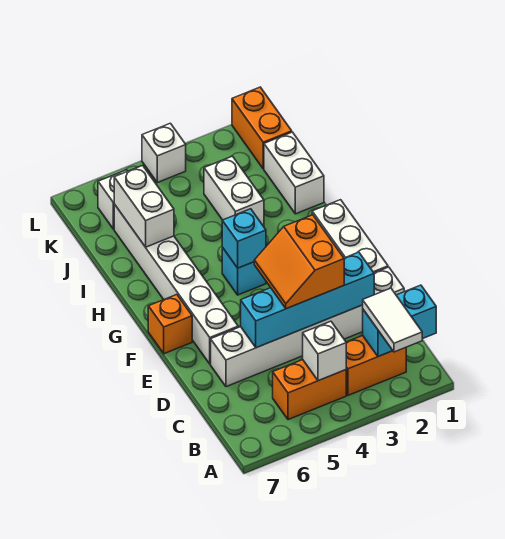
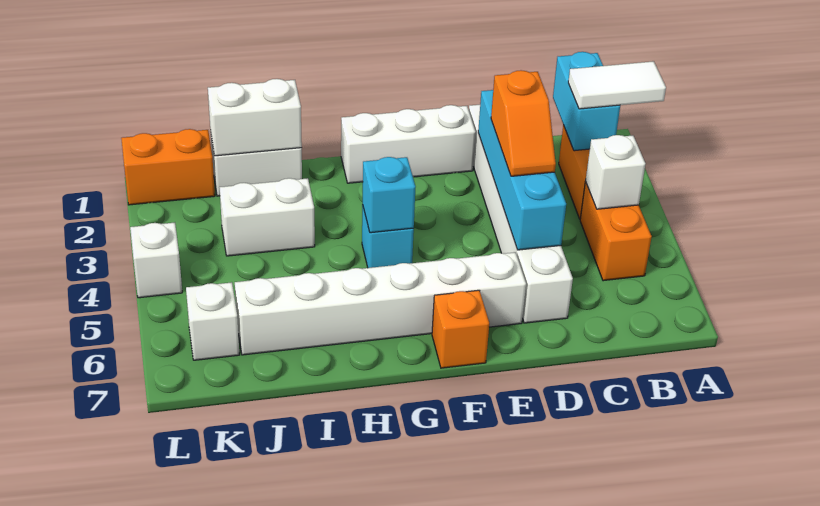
orange slope D3:E4 level 3 top 3 -> orange slope D3:D4 level 3 top 3
white brick I6:J6 level 2 -> white brick I1:J1 level 2

